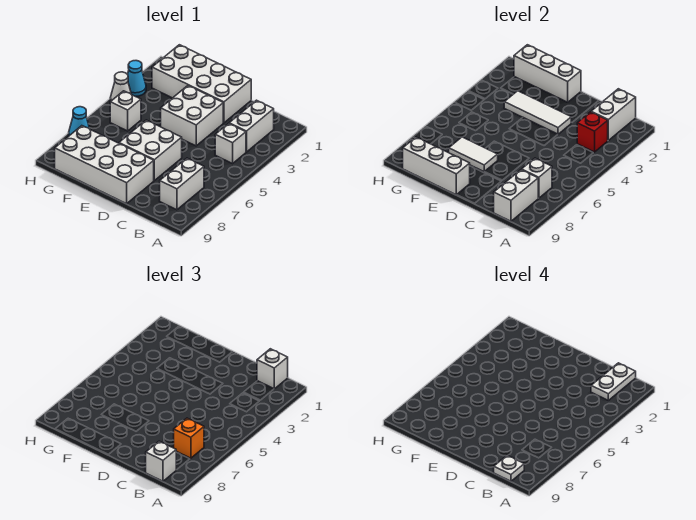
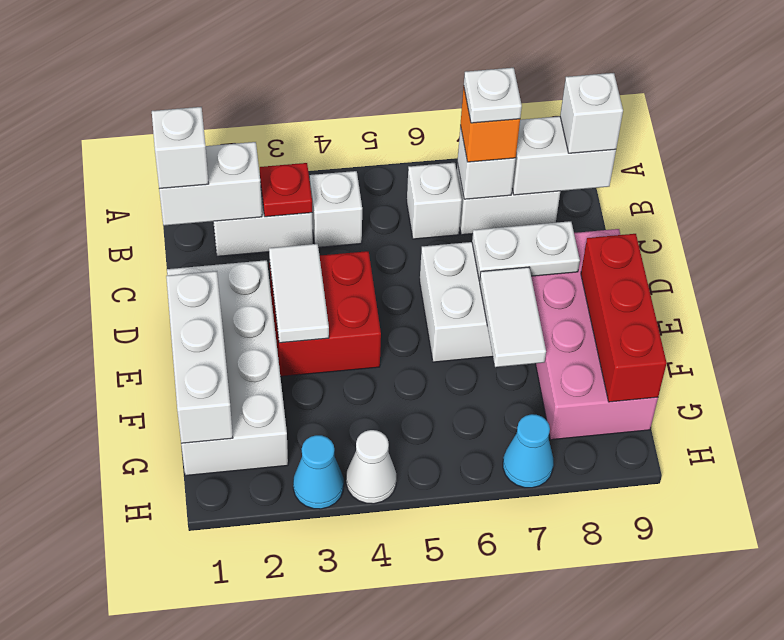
white plate B1:B2 level 4 -> white plate D7:D8 level 2
red brick B3 level 2 -> red plate B3 level 2
white plate B9 level 4 -> white plate B7 level 4
white brick D3:E4 level 1 -> red brick D3:E4 level 1
white tile D3:F3 level 2 -> white tile D3:E3 level 2
white brick D8:G9 level 1 -> pink brick D8:G9 level 1
white brick E9:G9 level 2 -> red brick E9:G9 level 2
white brick G5 level 1 -> white brick B6 level 1

